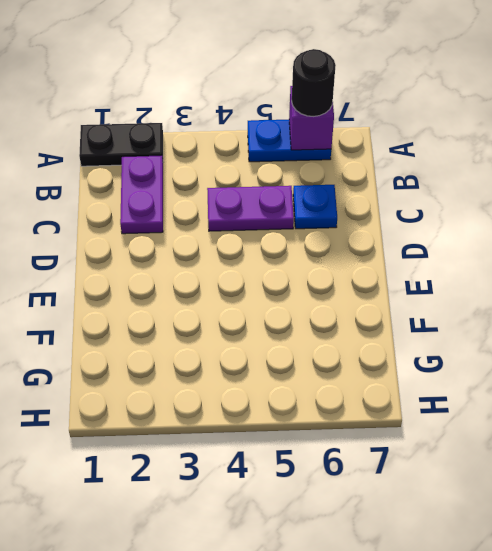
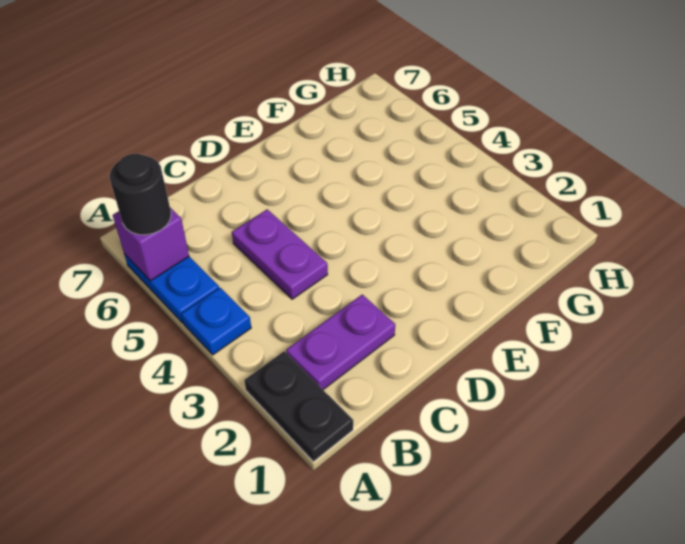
blue plate C6 level 1 -> blue plate A4 level 1

